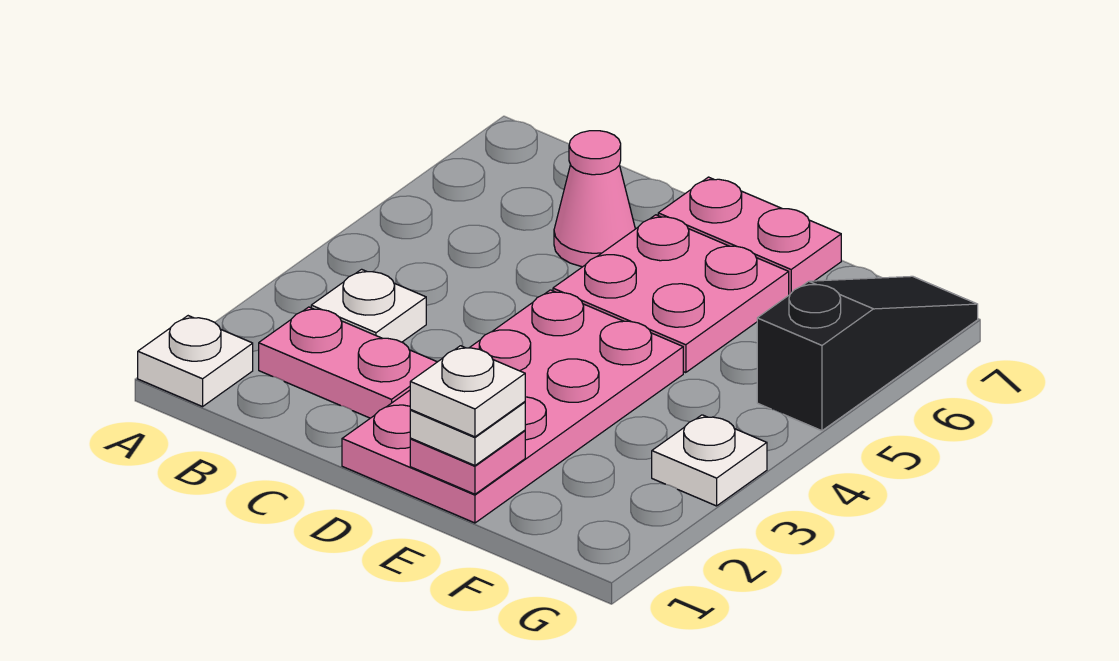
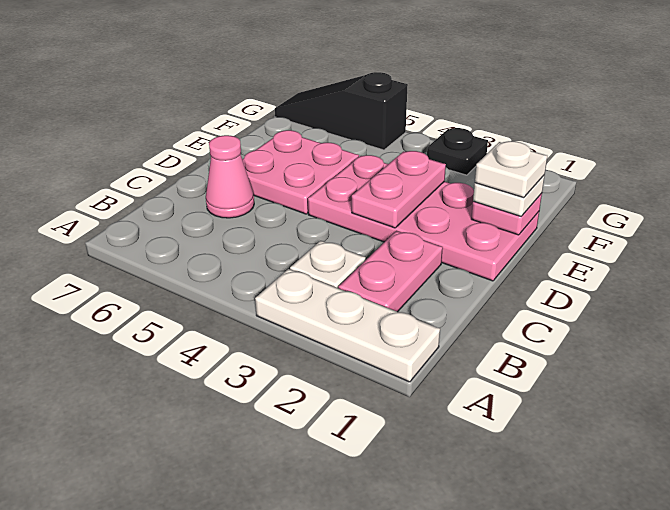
white plate A1 level 1 -> white plate A1:A3 level 1
pink plate D7:E7 level 1 -> pink plate D3:E3 level 2
white plate G3 level 1 -> black plate G3 level 1

